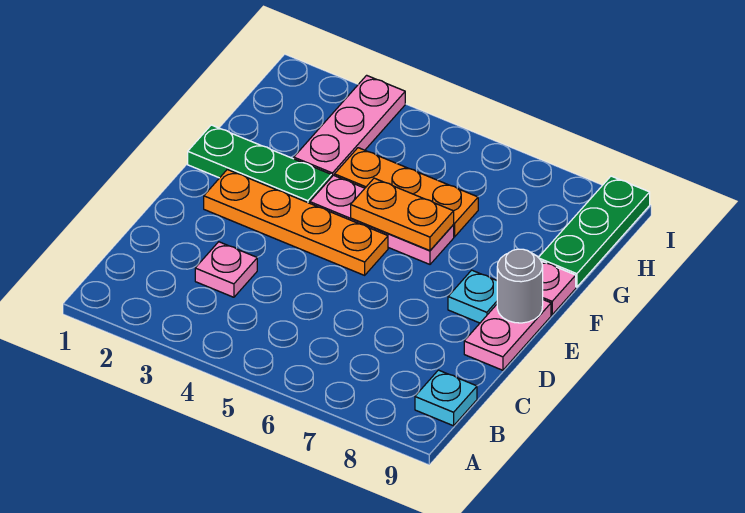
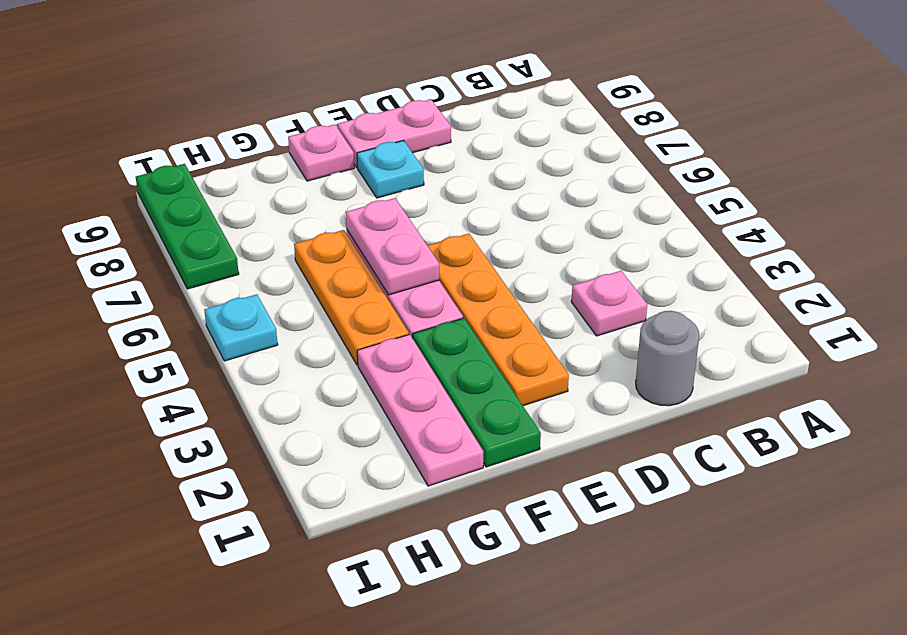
cyan plate B9 level 1 -> cyan plate I5 level 1
grey round brick E9 level 2 -> grey round brick C1 level 1
orange plate F5:F6 level 2 -> pink plate F5:F6 level 2
pink plate G3:I3 level 1 -> pink plate G1:G3 level 1
green plate G9:I9 level 1 -> green plate I7:I9 level 1

